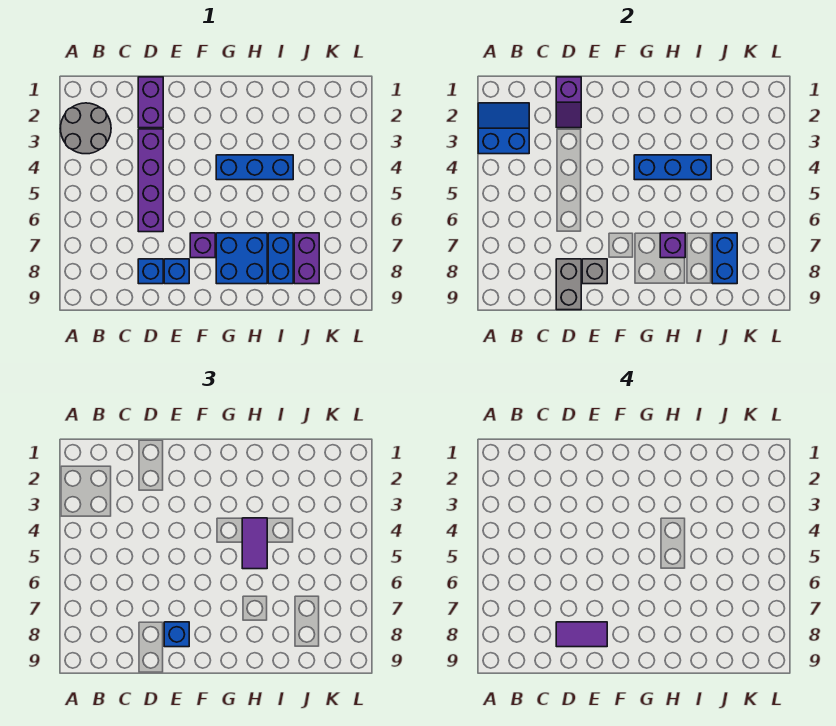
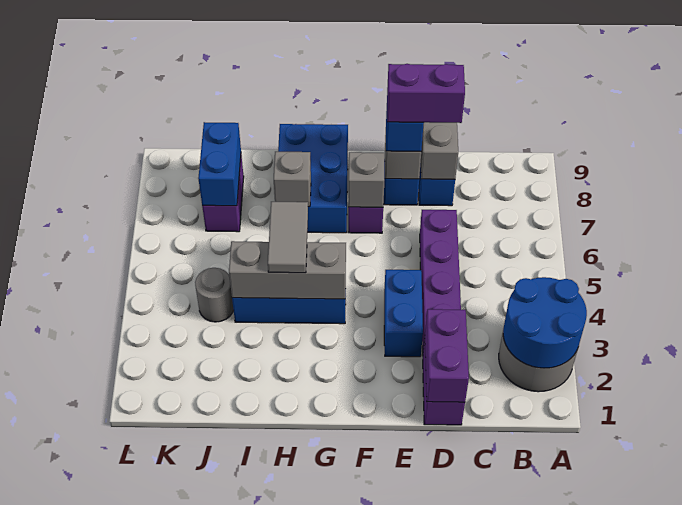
blue slope A2:B3 level 2 top 3 -> blue round brick A2:B3 level 2
purple slope D1:D2 level 2 top 1 -> purple brick D1:D2 level 2
purple tile D8:E8 level 4 -> purple brick D8:E8 level 4
none -> grey brick F7 level 2
blue brick G4:I4 level 2 -> grey brick G4:I4 level 2
blue brick G7:H8 level 1 -> blue brick G7:H9 level 1
purple tile H4:H5 level 3 -> grey tile H4:H5 level 3
purple brick H7 level 2 -> grey brick H7 level 2
blue brick I7:I8 level 1 -> blue brick E3:E4 level 1
none -> grey round brick J4 level 1

